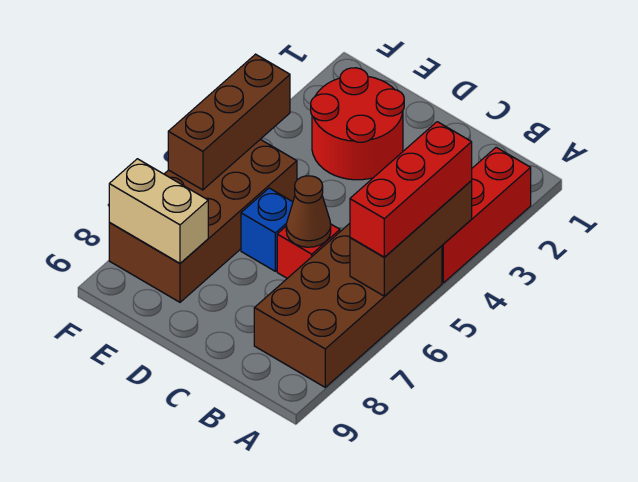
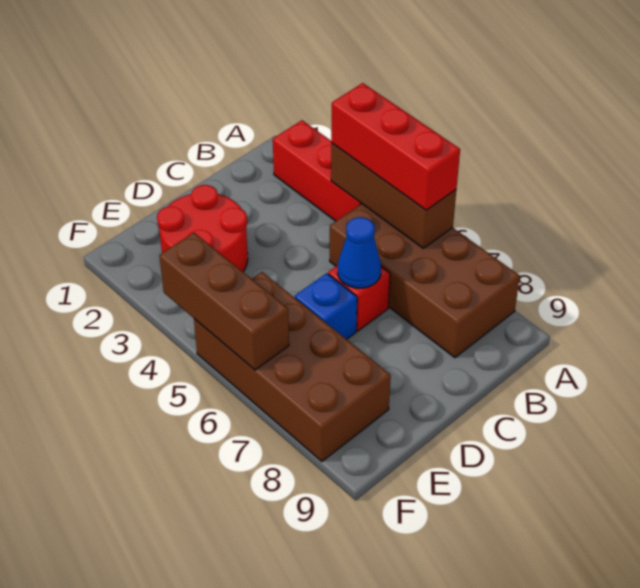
brown cone C6 level 2 -> blue cone C6 level 2
tan brick E8:F8 level 2 -> none

